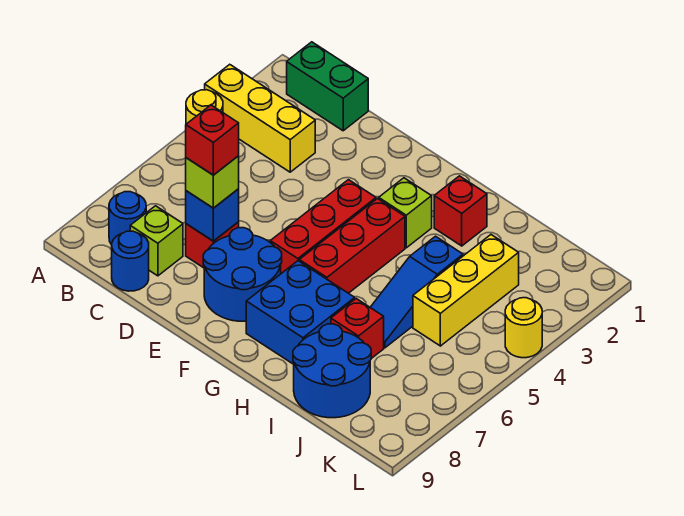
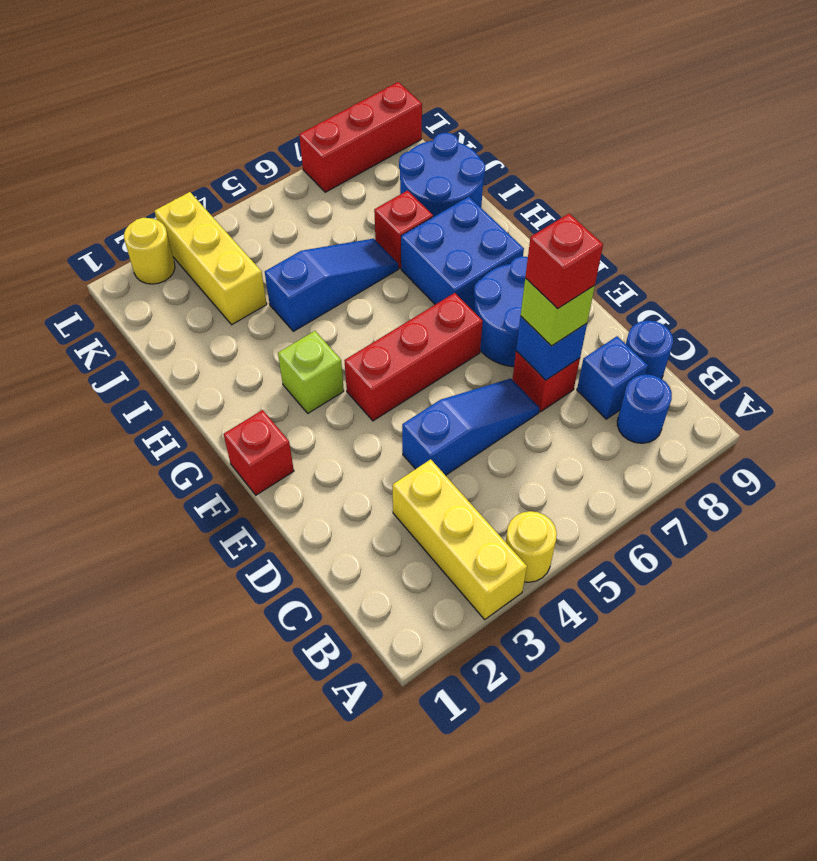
green brick B1:C1 level 1 -> none
lime brick C8 level 1 -> blue brick C8 level 1
none -> blue slope D4:D6 level 1 top 4
red brick G4:G6 level 1 -> red brick L7:L9 level 1
red brick H2 level 1 -> red brick F1 level 1
yellow brick J3:J5 level 1 -> yellow brick J3:L3 level 1
yellow round brick L4 level 1 -> yellow round brick L2 level 1

